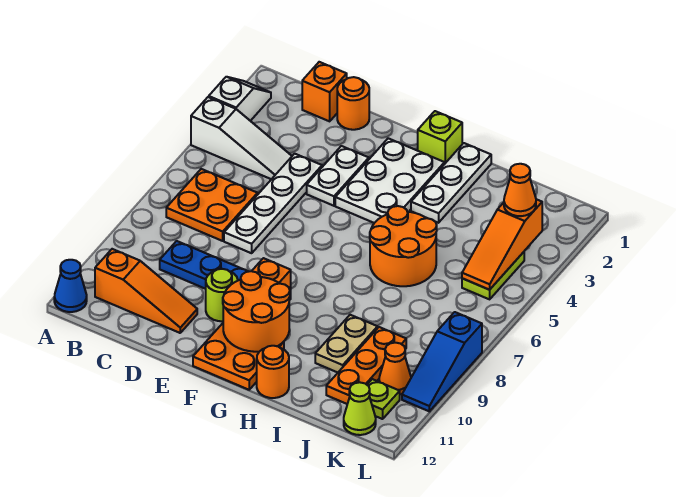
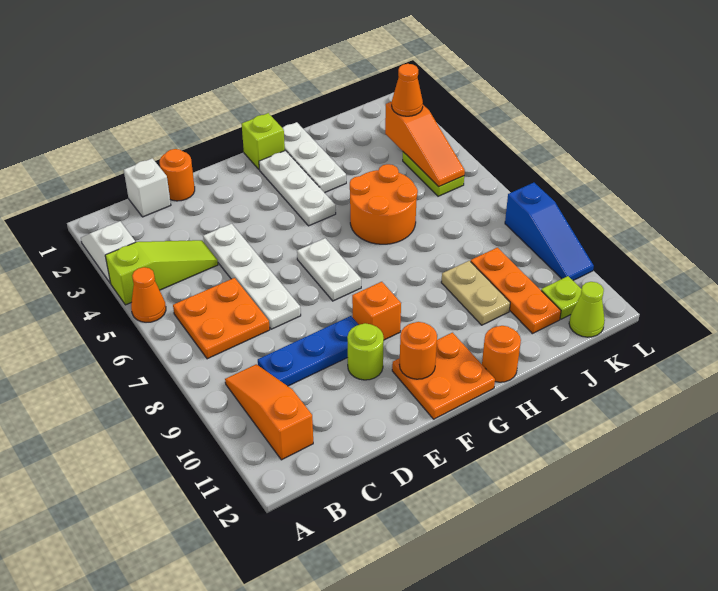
white slope A4:C4 level 1 top A -> lime slope A4:C4 level 1 top A
blue cone A12 level 1 -> none
orange slope B11:D11 level 1 top B -> orange slope B9:B11 level 1 top 11
orange brick C1 level 1 -> white brick C1 level 1
white plate E3:E4 level 1 -> white plate F6:F7 level 1
white plate F2:G4 level 1 -> white plate G2:G4 level 1
orange round brick F10:G11 level 2 -> orange round brick F11 level 2
orange cone K10 level 1 -> orange cone A5 level 1

